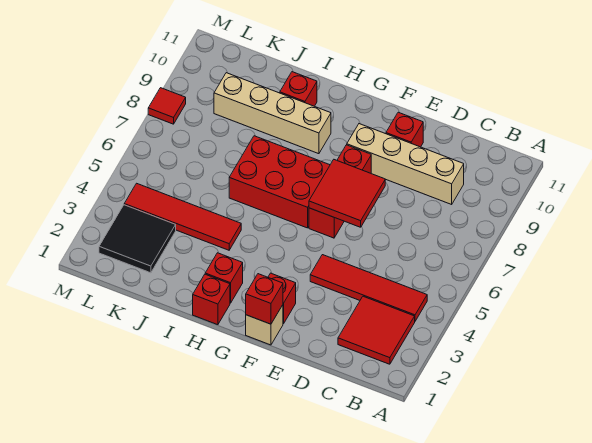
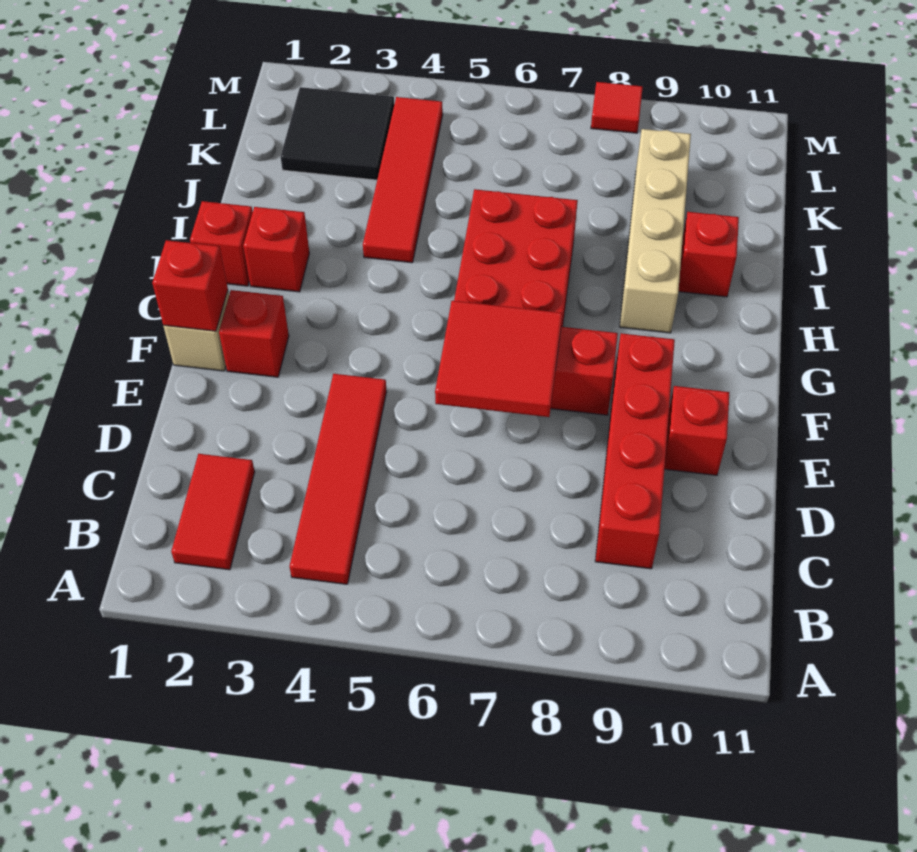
red tile B2:C3 level 1 -> red tile B2:C2 level 1
tan brick C9:F9 level 1 -> red brick C9:F9 level 1

